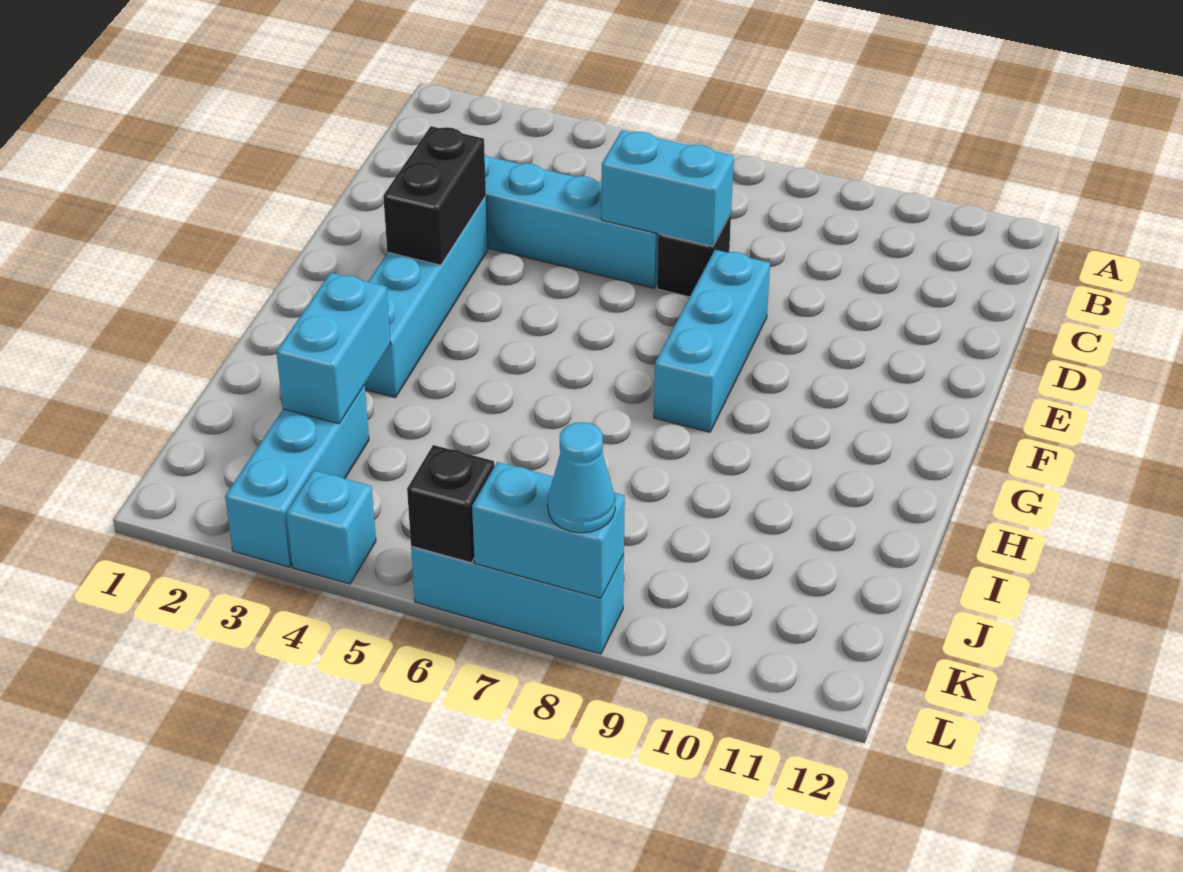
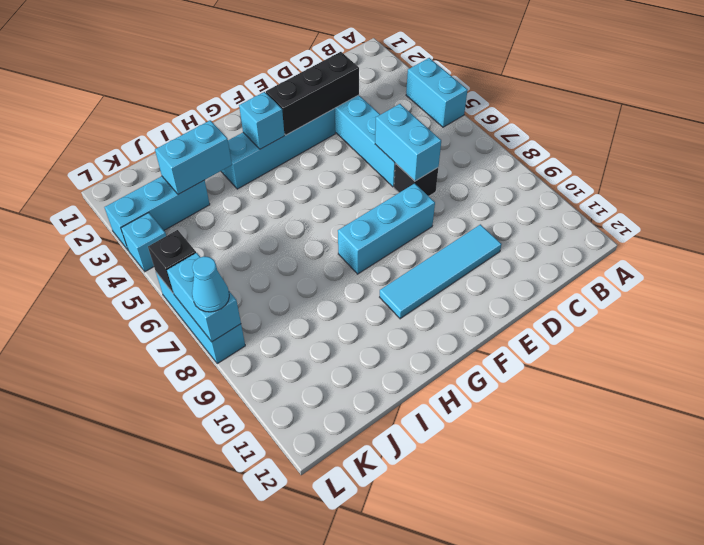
none -> cyan brick A4:A5 level 1
none -> cyan tile D10:G10 level 1
black brick E3:F3 level 2 -> black brick D3:F3 level 2
none -> cyan brick G3 level 2

